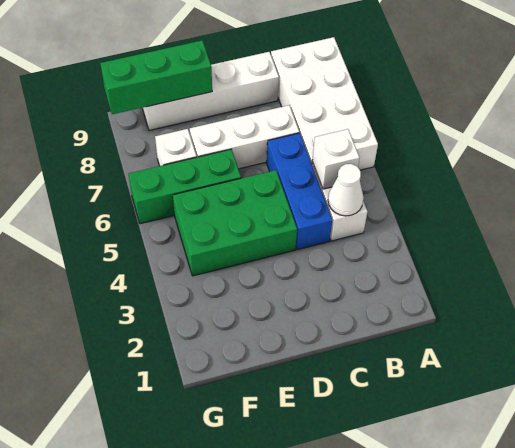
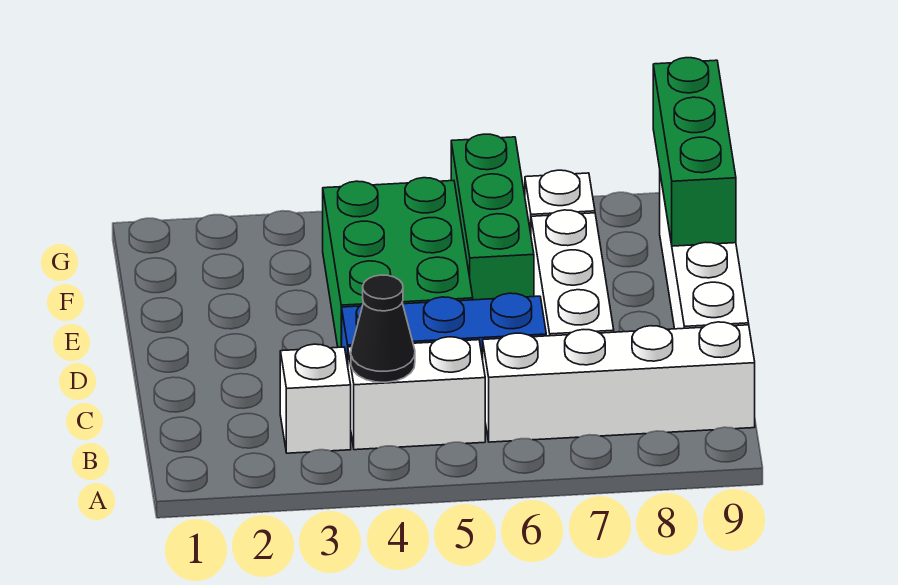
white brick A6:B9 level 1 -> white brick B6:B9 level 1
white cone B4 level 2 -> black cone B4 level 2
white brick B5 level 2 -> white brick B3 level 1

